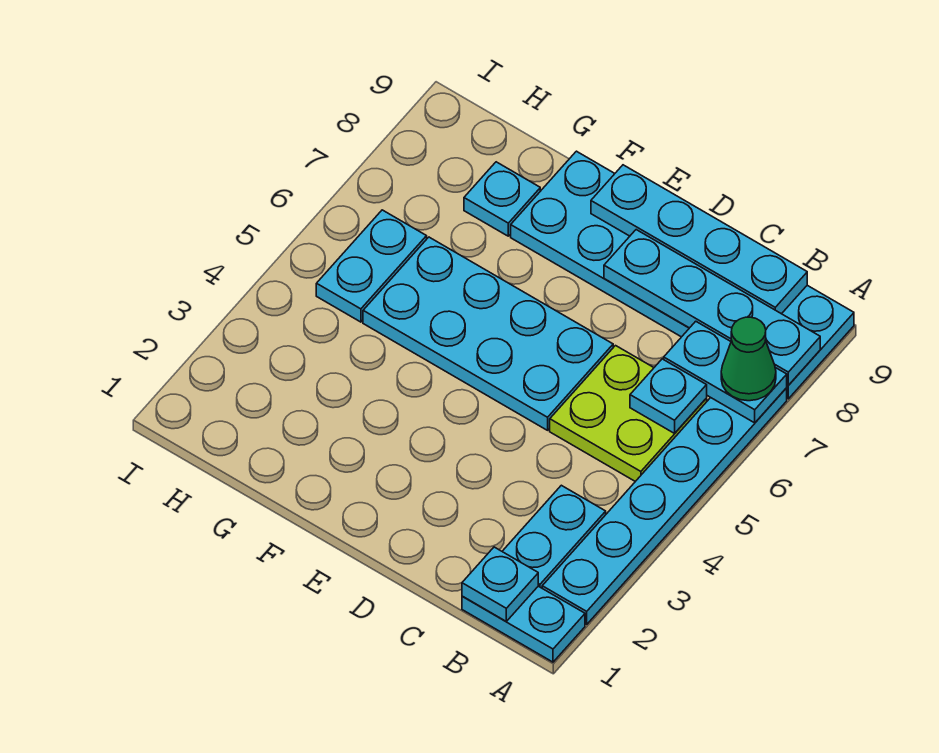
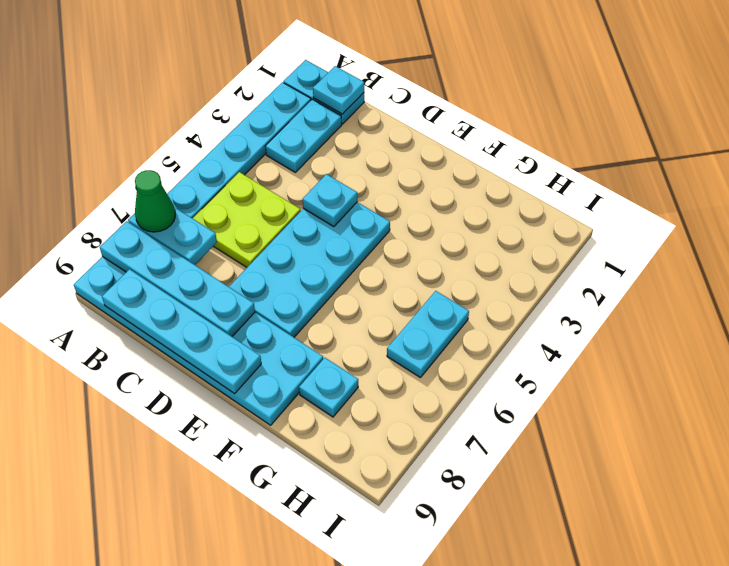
cyan plate B6 level 2 -> cyan plate D4 level 2
cyan plate D5:G6 level 1 -> cyan plate D4:E7 level 1

